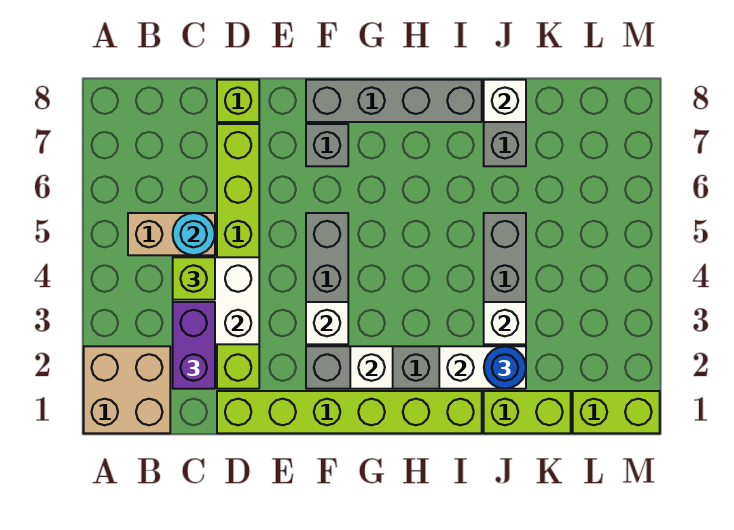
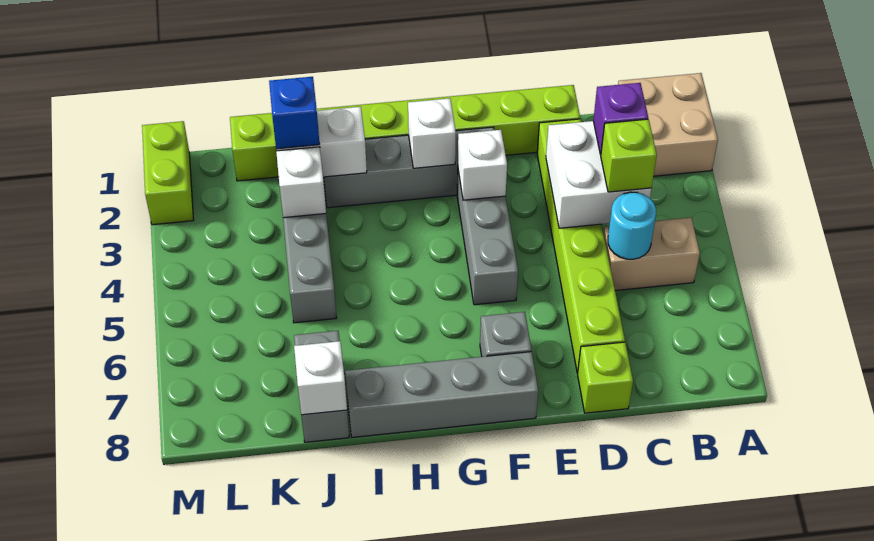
purple brick C2:C3 level 3 -> purple brick C3 level 3
blue round brick J2 level 3 -> blue brick J2 level 3
lime brick L1:M1 level 1 -> lime brick M1:M2 level 1

